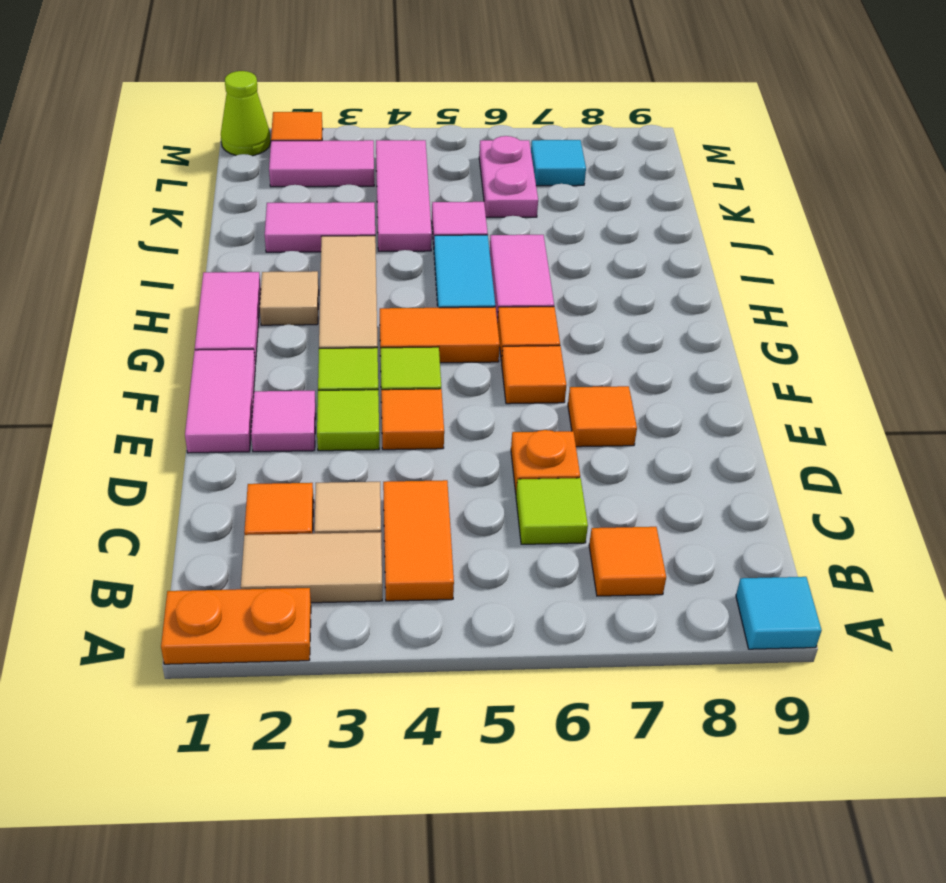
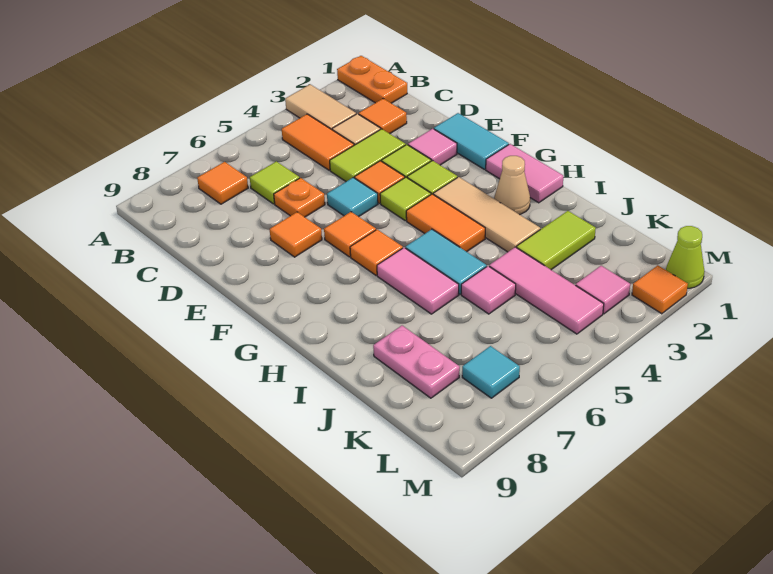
orange plate A1:A2 level 1 -> orange plate A1:B1 level 1
cyan tile A9 level 1 -> cyan tile E5 level 1
tan tile B2:B3 level 1 -> tan tile A3:B3 level 1
none -> lime tile D3:D4 level 1
pink tile E1:F1 level 1 -> cyan tile E1:F1 level 1
orange tile G4:G5 level 1 -> orange tile G4:H4 level 1
tan tile H2 level 1 -> tan cone H2 level 1
pink tile J2:J3 level 1 -> lime tile J2:J3 level 1
pink plate K6:L6 level 1 -> pink plate J8:K8 level 1
pink tile L2:L3 level 1 -> pink tile L3 level 1

